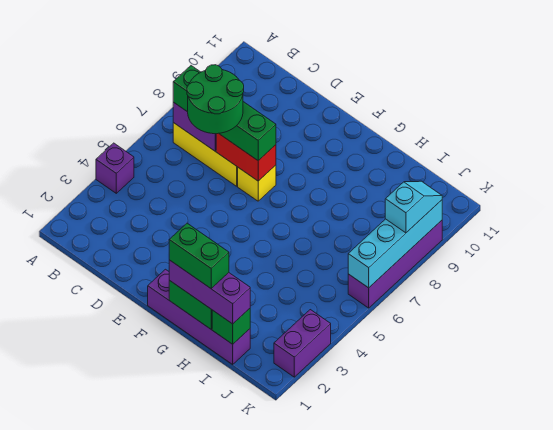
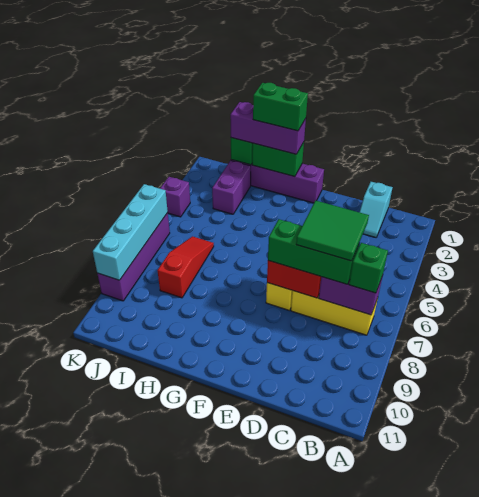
purple brick A4 level 1 -> purple brick K4 level 1
green round brick C6:D7 level 4 -> green tile C6:D7 level 4
none -> red slope I6:I8 level 1 top 8
purple brick K2:K3 level 1 -> purple brick I2:I3 level 1
cyan slope K8:K9 level 3 top 8 -> cyan slope C1:C2 level 1 top 1

